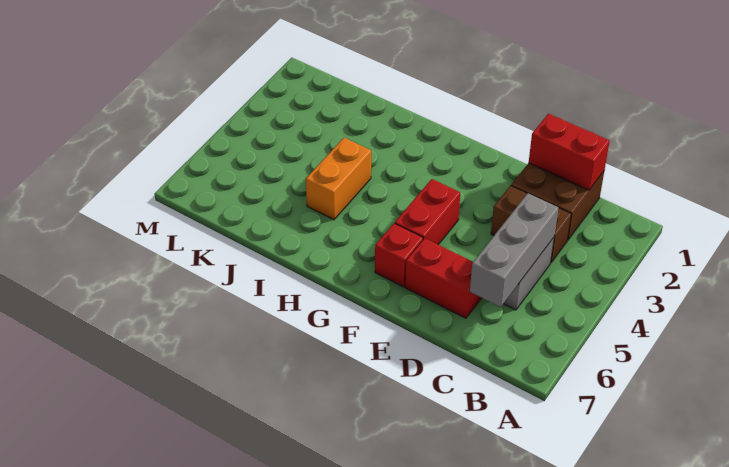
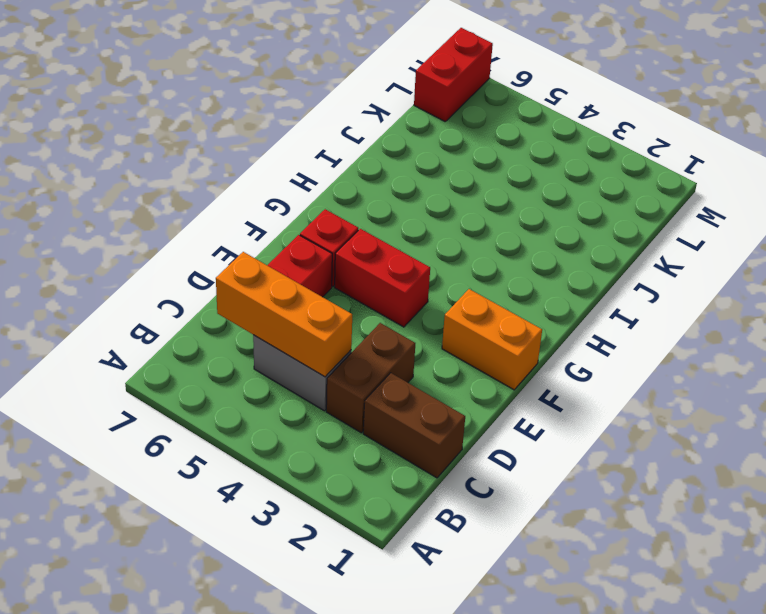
brown brick C1:D2 level 1 -> brown brick C1:C2 level 1
red brick C1:D1 level 2 -> red brick L7:M7 level 1
grey brick C4:C6 level 2 -> orange brick C4:C6 level 2
orange brick I4:I5 level 1 -> orange brick F1:F2 level 1

